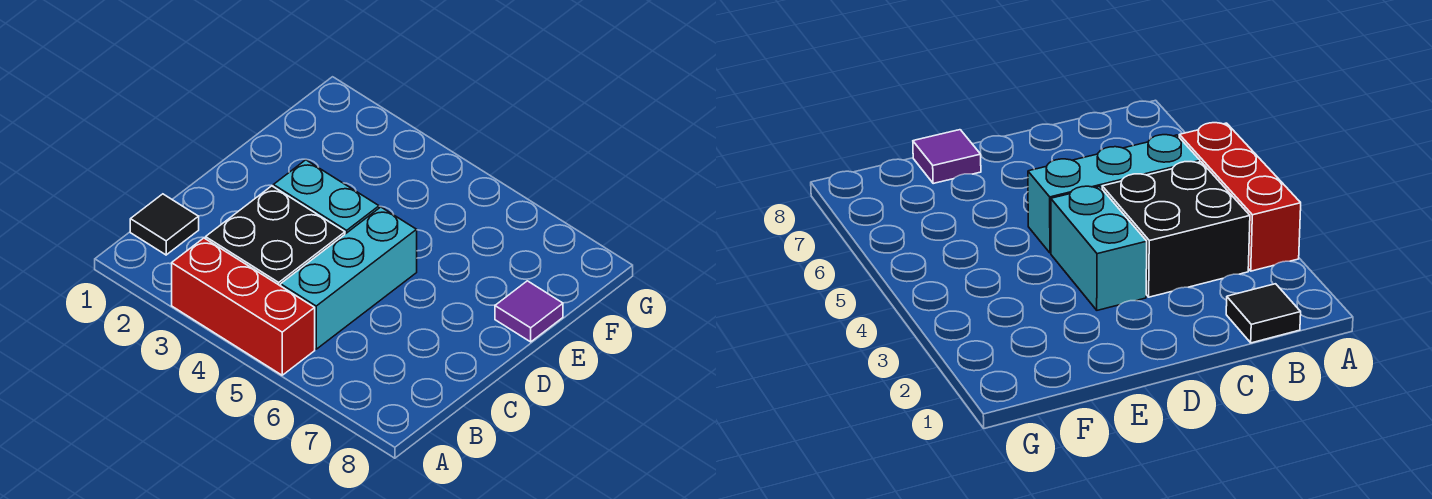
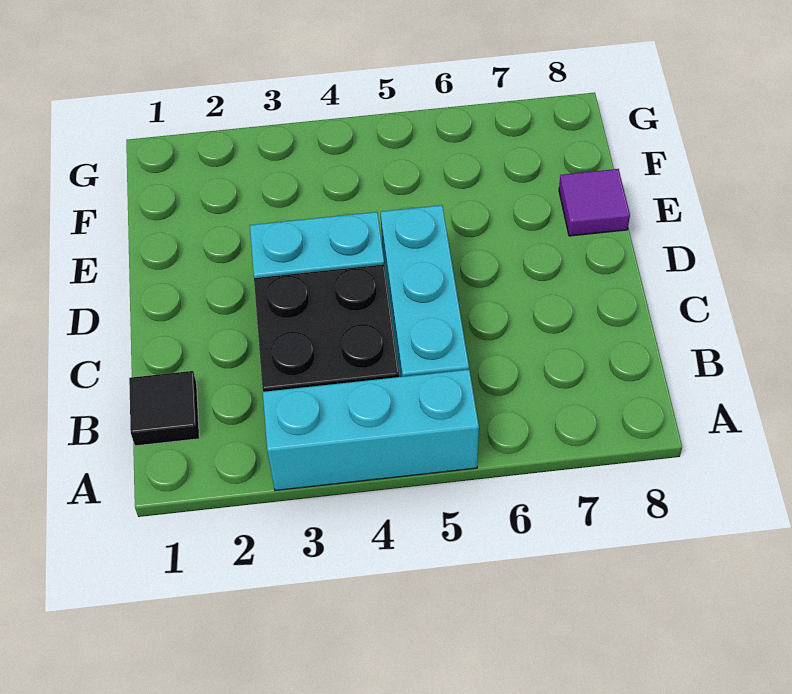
red brick A3:A5 level 1 -> cyan brick A3:A5 level 1

